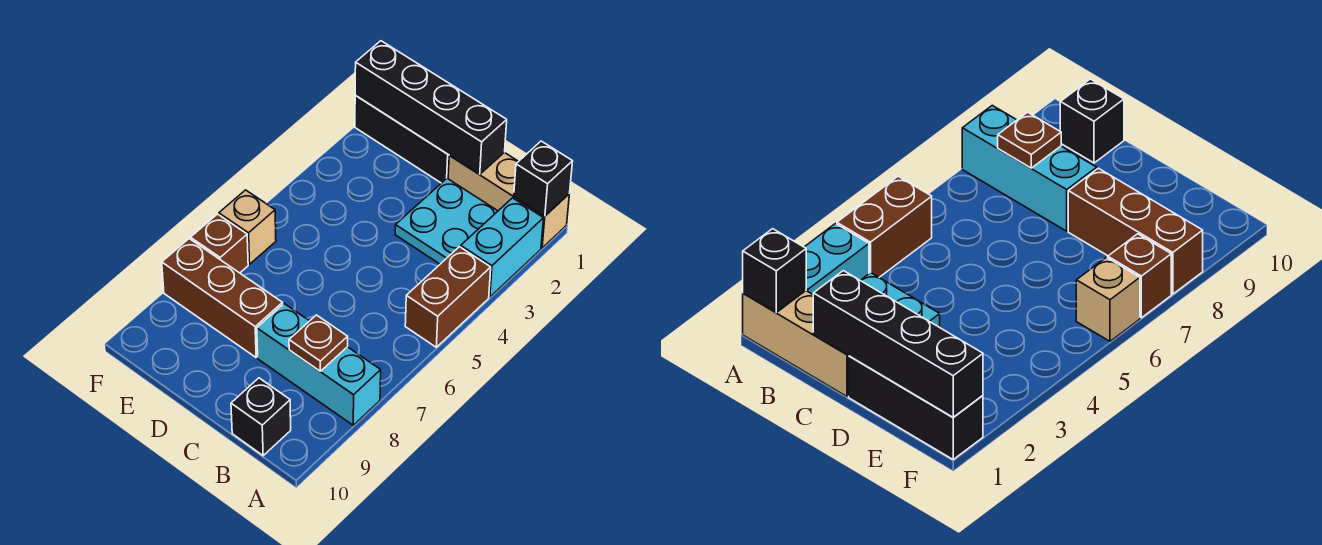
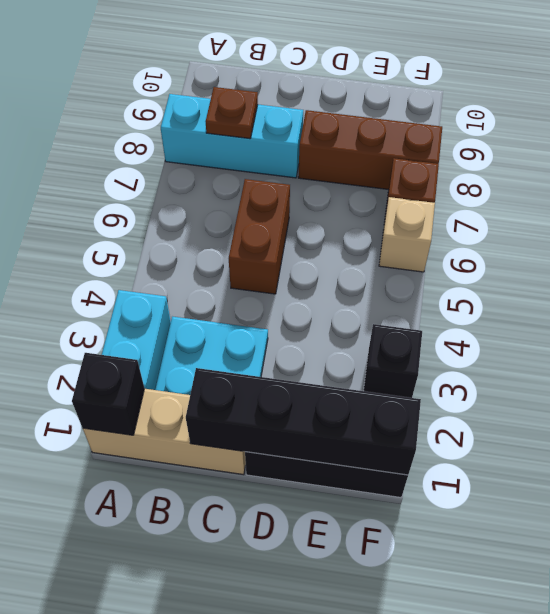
brown brick A4:A5 level 1 -> brown brick C5:C6 level 1
black brick B10 level 1 -> black brick F3 level 1

